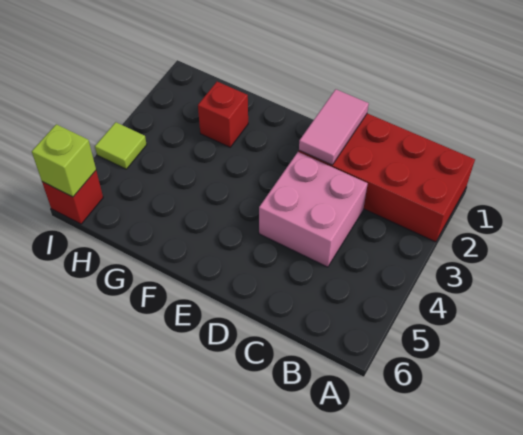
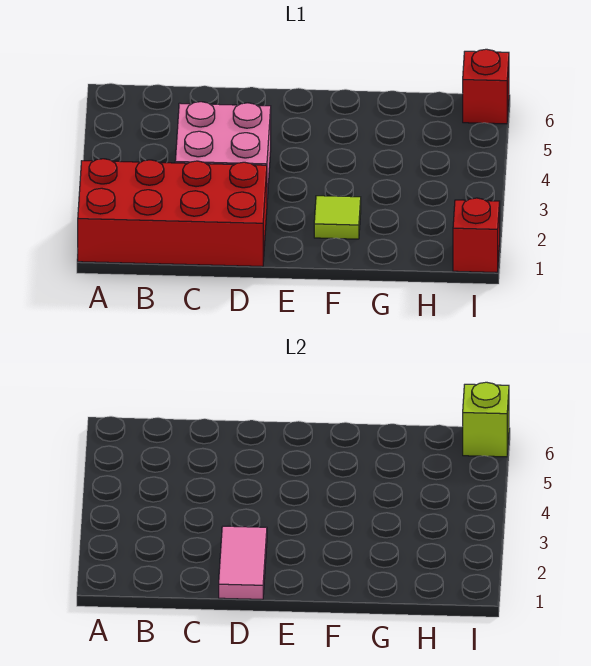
red brick G2 level 1 -> red brick I1 level 1
lime tile I4 level 1 -> lime tile F2 level 1

